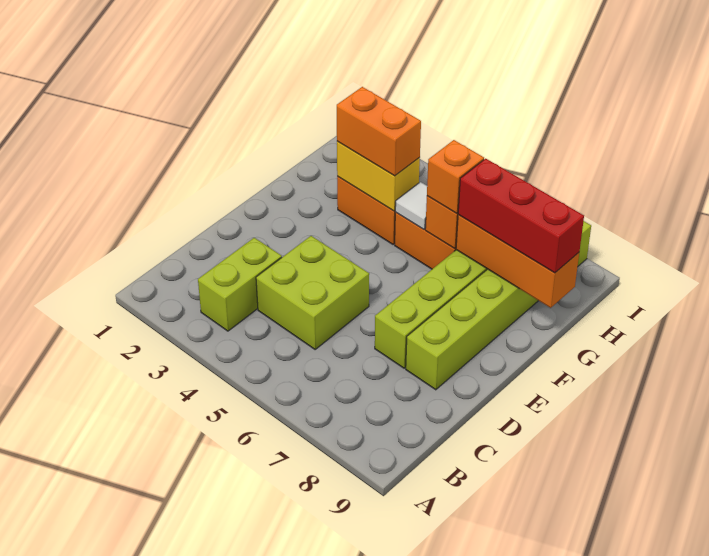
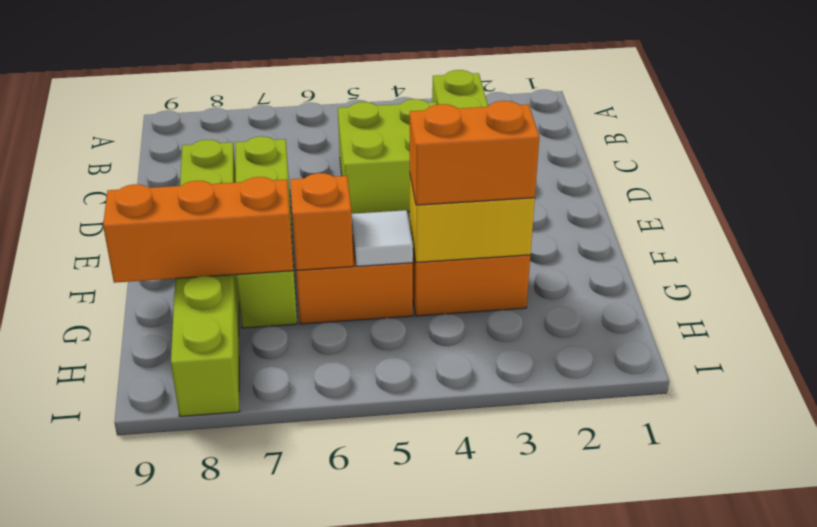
orange brick G6 level 3 -> none
red brick G7:G9 level 3 -> none

